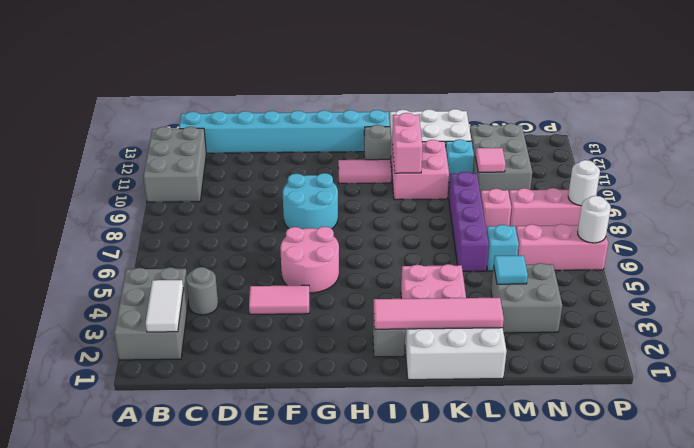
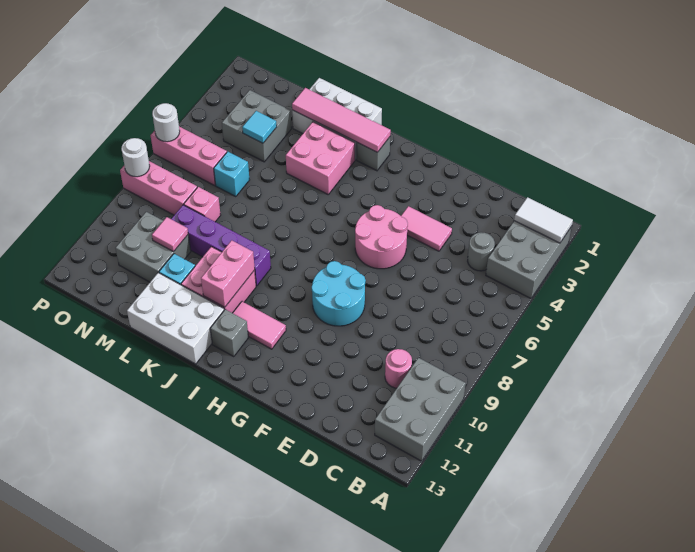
white tile B2:B3 level 2 -> white tile A2:B2 level 2
cyan brick B13:I13 level 1 -> none
none -> pink round brick C10 level 1
purple brick L6:L9 level 1 -> purple brick J9:M9 level 1
grey brick M10:N12 level 1 -> grey brick M10:N11 level 1

